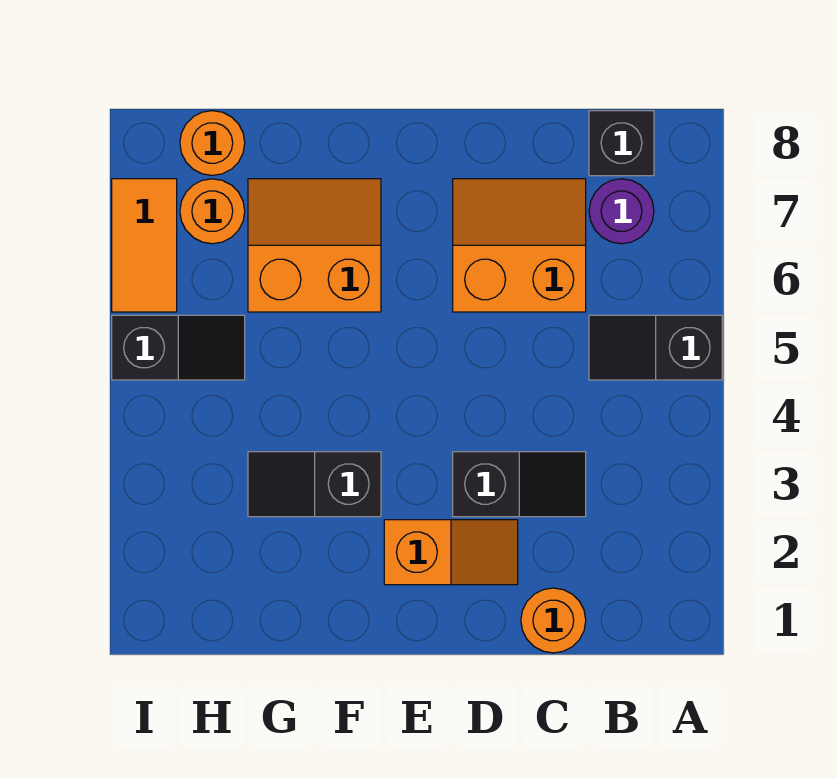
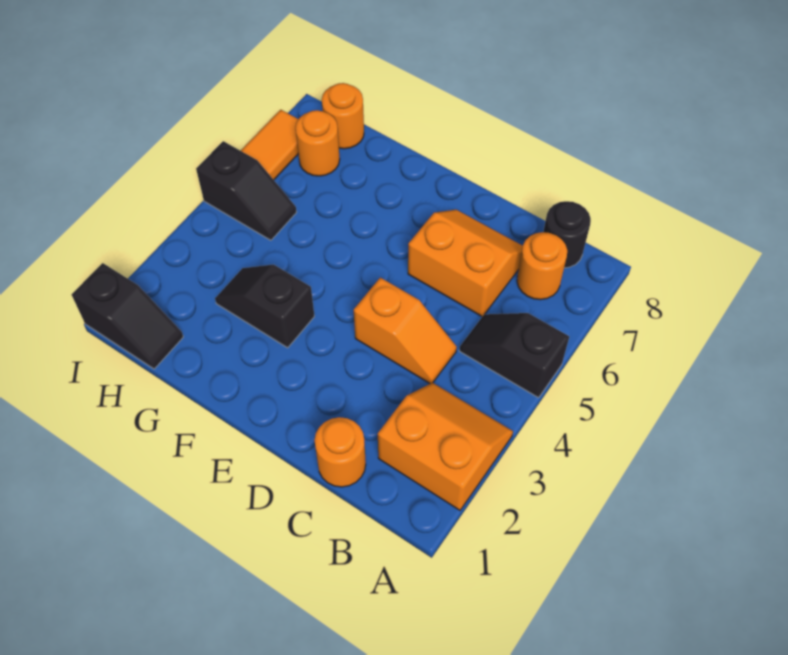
purple round brick B7 level 1 -> orange round brick B7 level 1
black brick B8 level 1 -> black round brick B8 level 1
black slope C3:D3 level 1 top D -> black slope H1:I1 level 1 top I
orange slope D2:E2 level 1 top E -> orange slope C4:D4 level 1 top D
orange slope F6:G7 level 1 top 6 -> orange slope A2:B3 level 1 top 2

